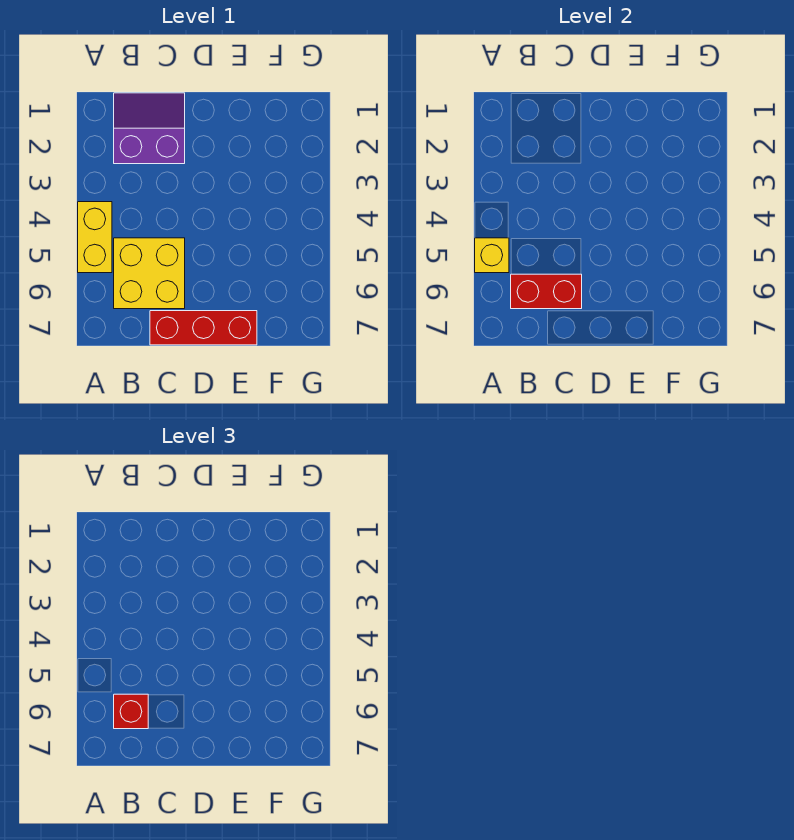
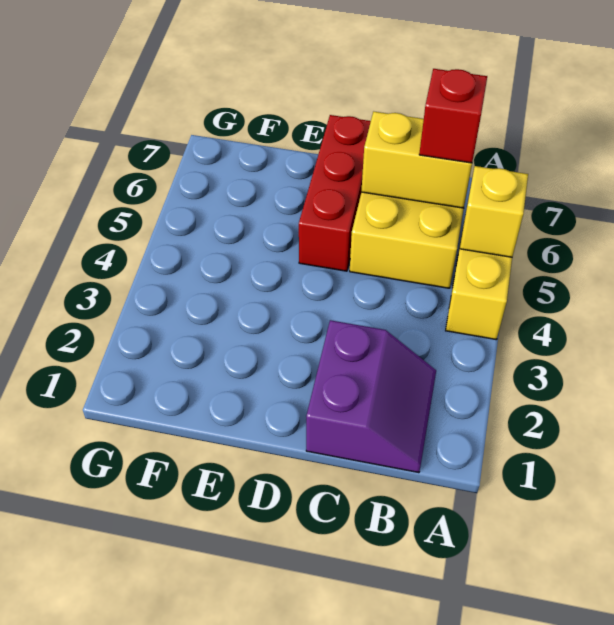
purple slope B1:C2 level 1 top 2 -> purple slope B1:C2 level 1 top C
red brick B6:C6 level 2 -> yellow brick B6:C6 level 2
red brick C7:E7 level 1 -> red brick D5:D7 level 1

